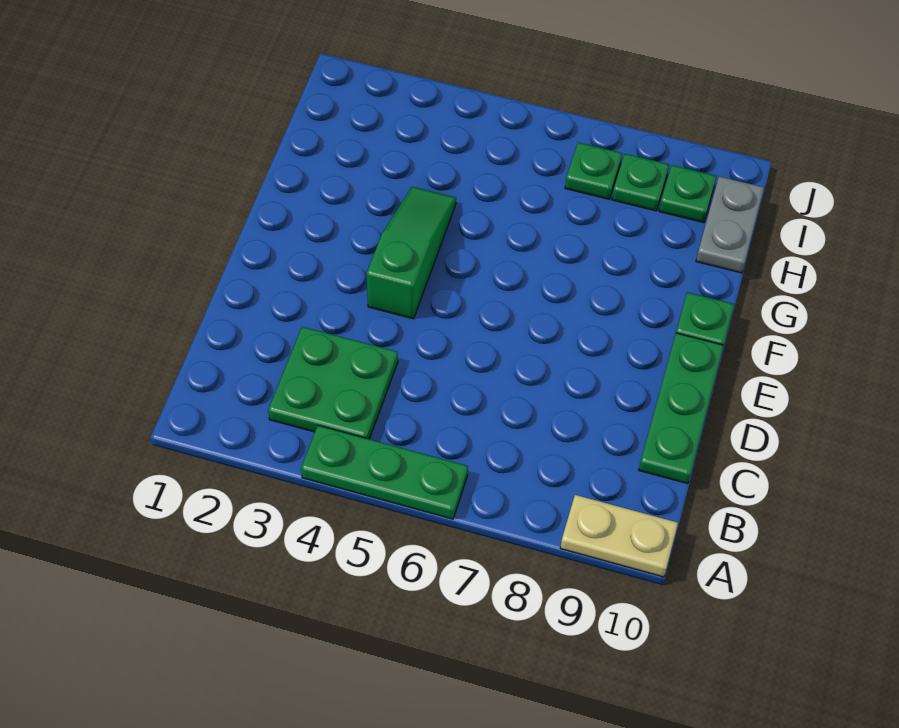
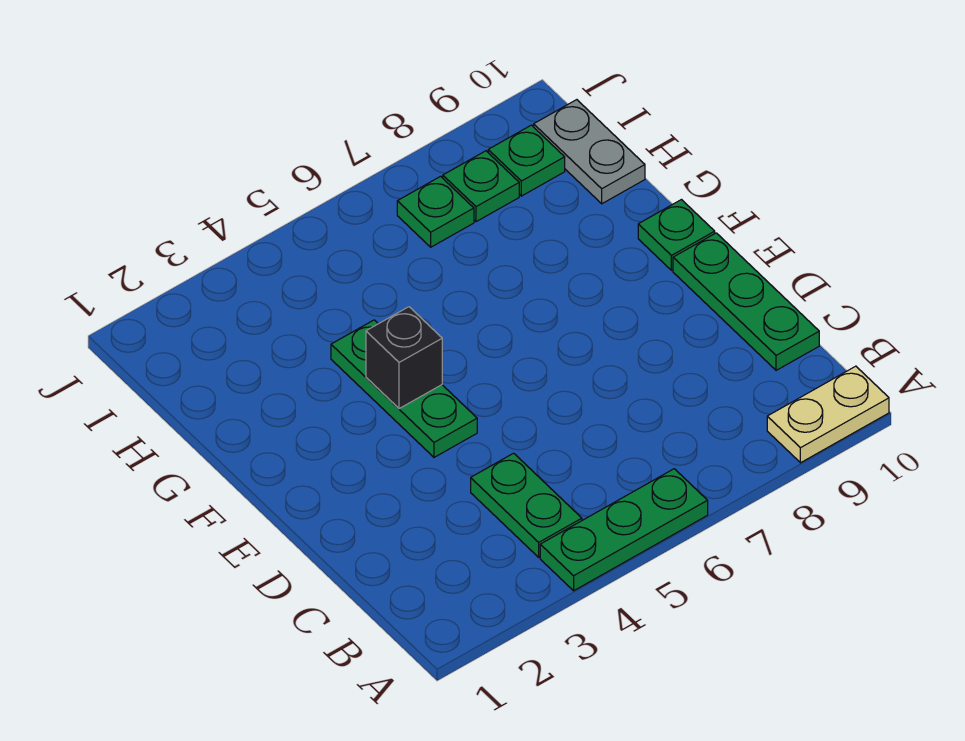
green plate B3:C4 level 1 -> green plate B4:C4 level 1
green slope E4:G4 level 1 top E -> green plate E4:G4 level 1
none -> black brick F4 level 2

